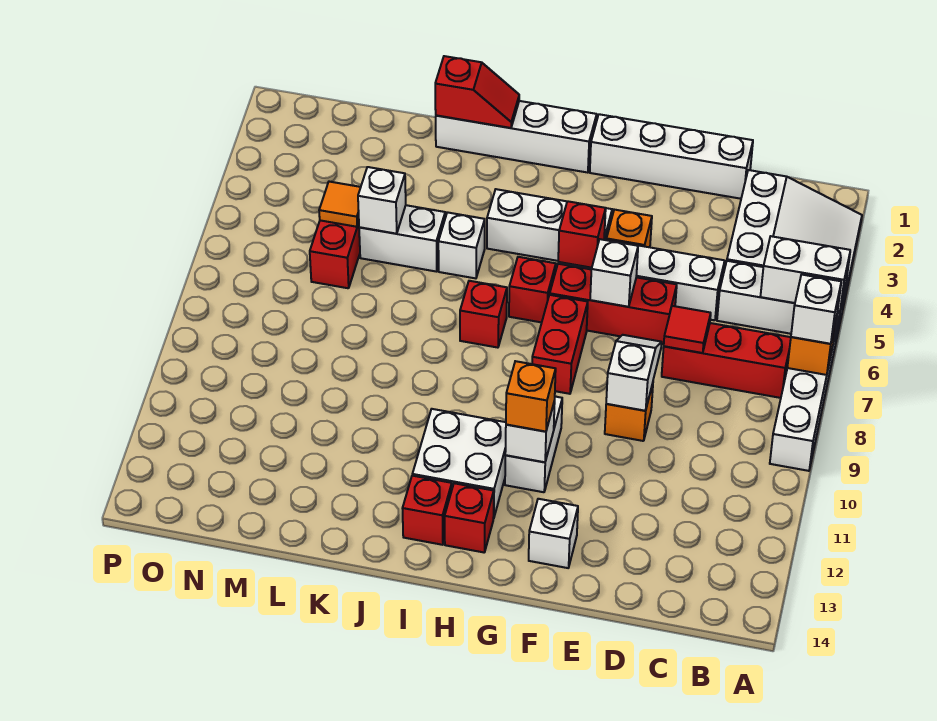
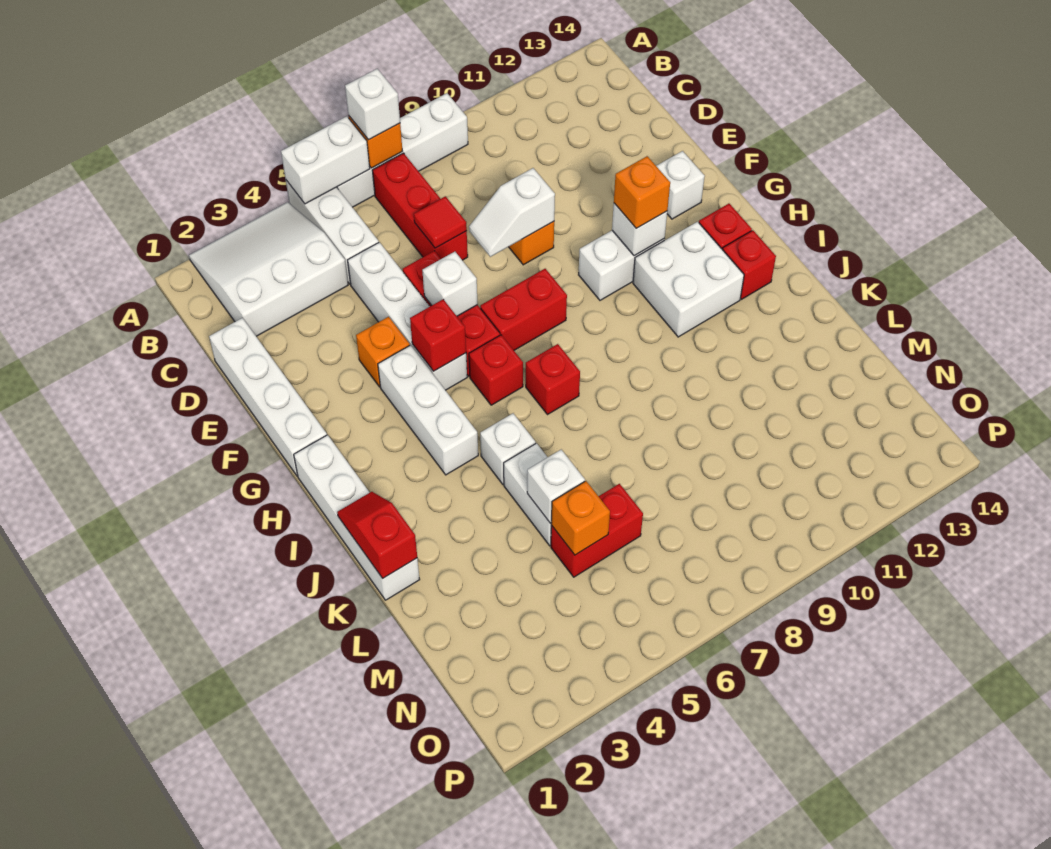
white brick A5:B5 level 2 -> white brick A5:A6 level 2
orange tile M5 level 2 -> orange brick M5 level 2

